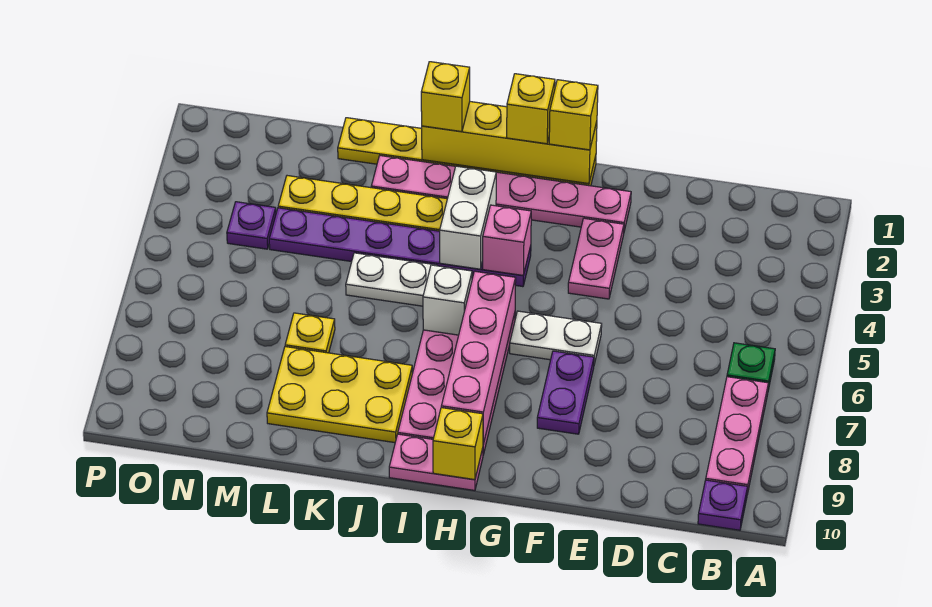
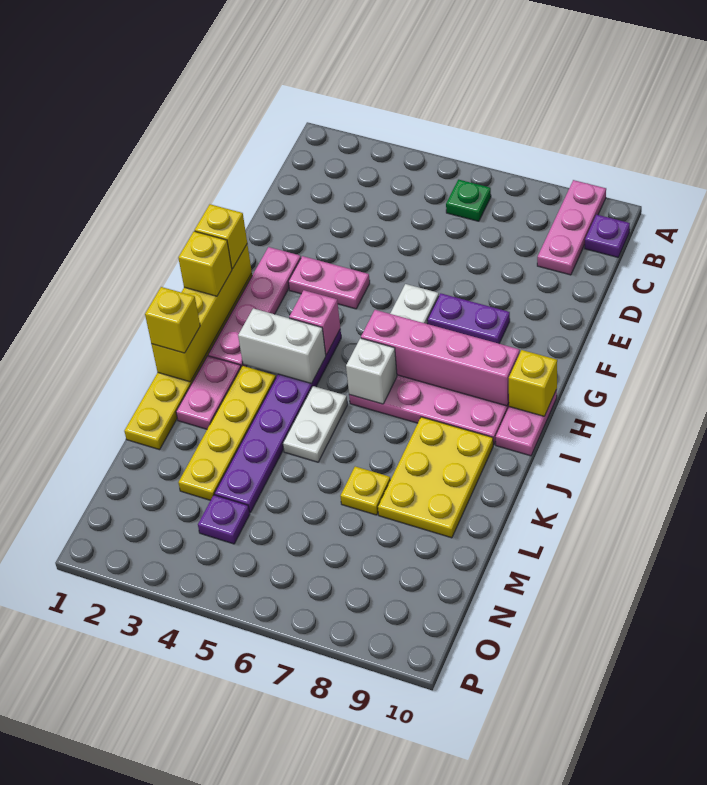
pink plate B7:B9 level 1 -> pink plate A9:C9 level 1

